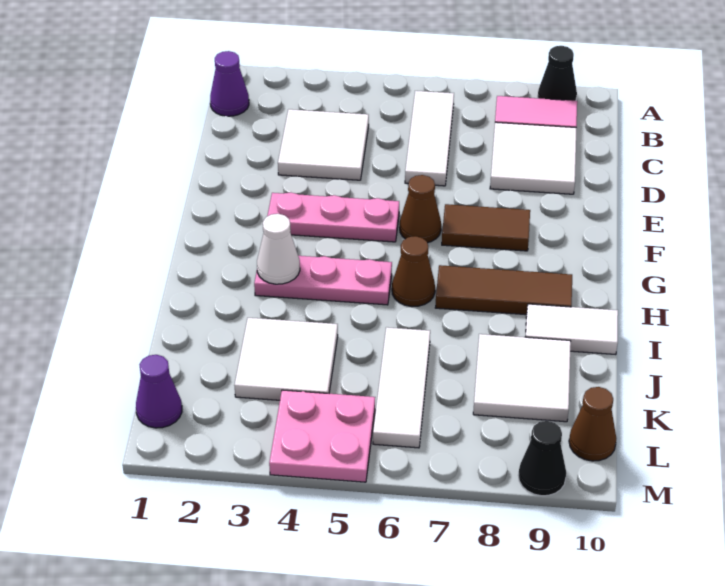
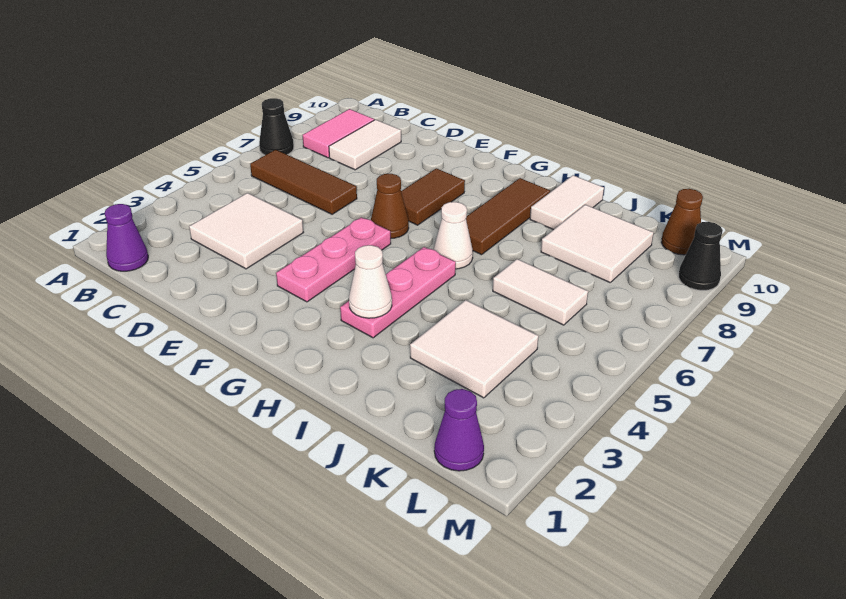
black cone A9 level 1 -> black cone A7 level 1
white tile B6:D6 level 1 -> brown tile B6:D6 level 1
white tile C8:D9 level 1 -> white tile C8:C9 level 1
brown cone H6 level 1 -> white cone H6 level 1
white tile J6:L6 level 1 -> white tile J6:K6 level 1
pink plate L4:M5 level 1 -> none

